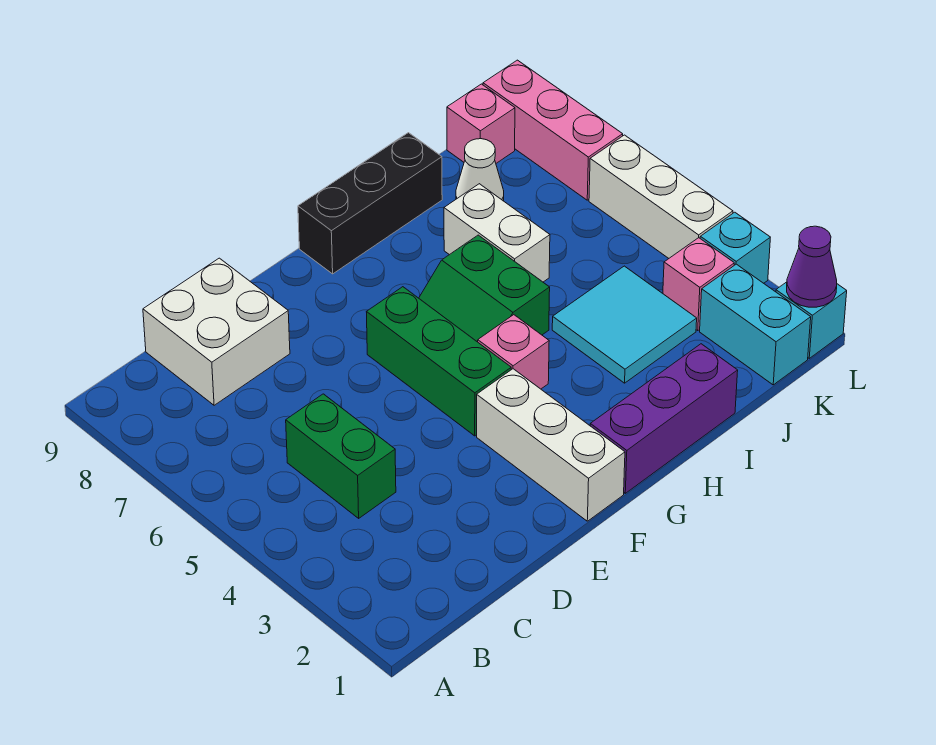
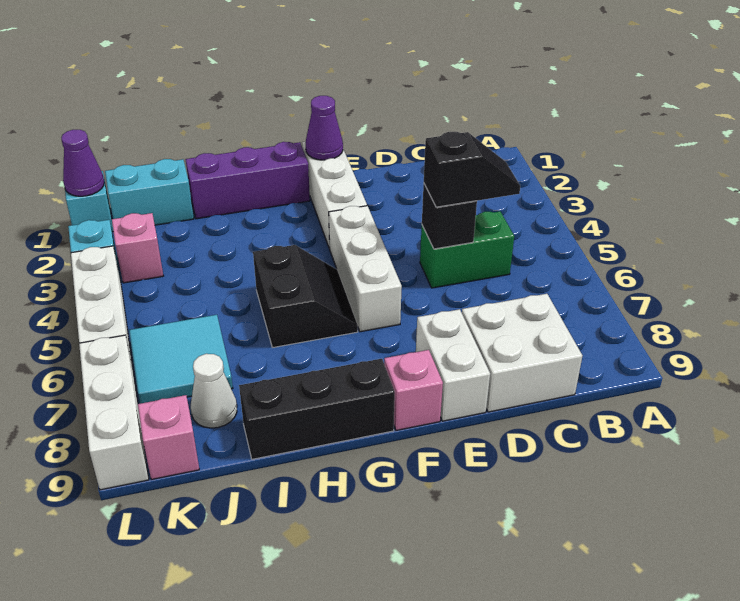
green brick C4:C5 level 1 -> green brick C5:D5 level 1
none -> black slope C5:D5 level 3 top D
none -> black brick D5 level 2
none -> purple cone F1 level 2
green brick F4:F6 level 1 -> white brick F4:F6 level 1
pink brick G4 level 1 -> pink brick F9 level 1
green slope G5:H6 level 1 top H -> black slope G5:H6 level 1 top H
cyan tile I3:J4 level 1 -> cyan tile J6:K7 level 1
white brick I6:I7 level 1 -> white brick E8:E9 level 1
cyan brick K1:K2 level 1 -> cyan brick J1:K1 level 1
pink brick L7:L9 level 1 -> white brick L7:L9 level 1

